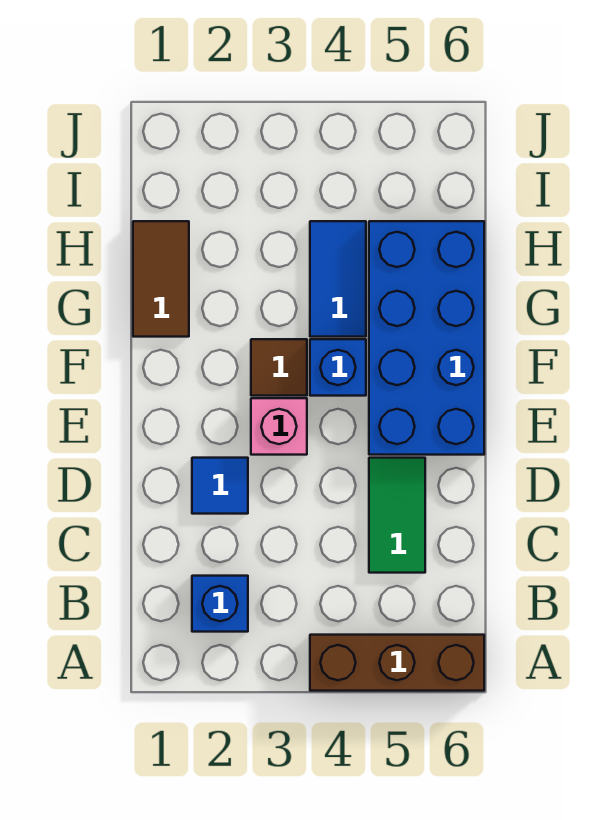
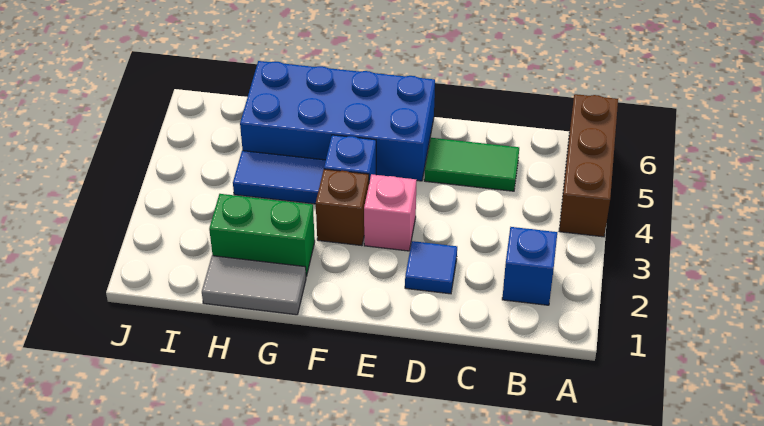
brown tile F3 level 1 -> brown brick F3 level 1
brown tile G1:H1 level 1 -> grey tile G1:H1 level 1
none -> green brick G2:H2 level 1

